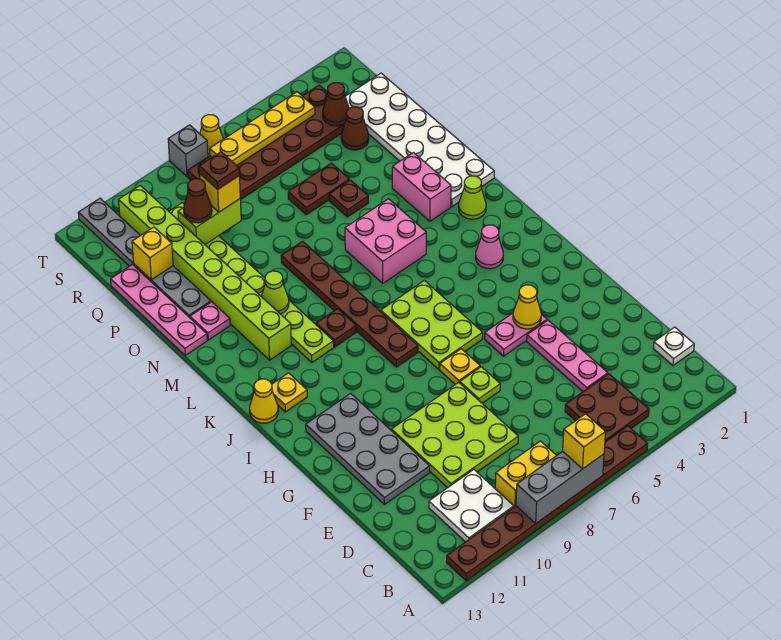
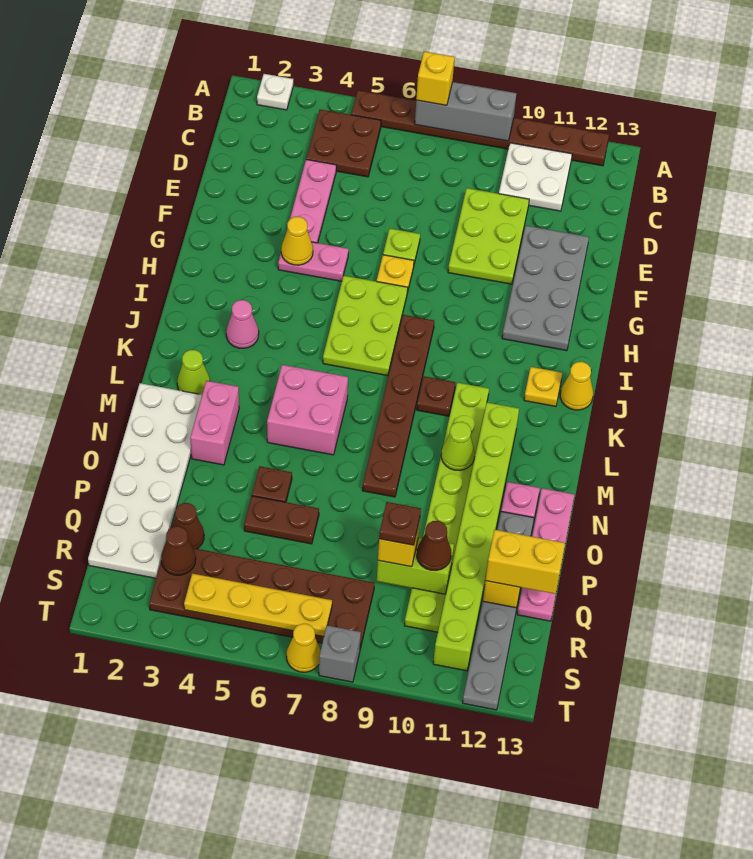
yellow brick B8:B9 level 1 -> yellow brick Q12:Q13 level 3
white plate C1 level 1 -> white plate A2 level 1
lime plate D8:F10 level 1 -> lime plate D9:F10 level 1

